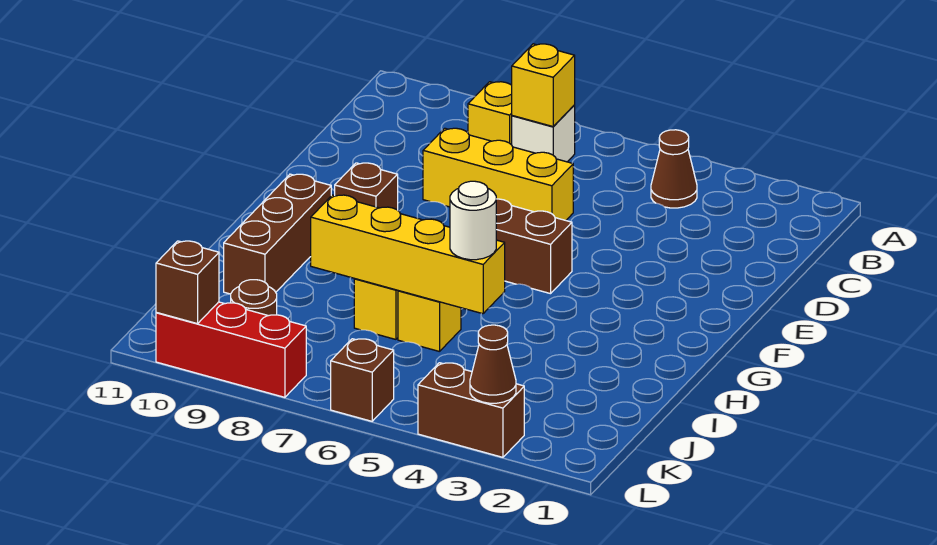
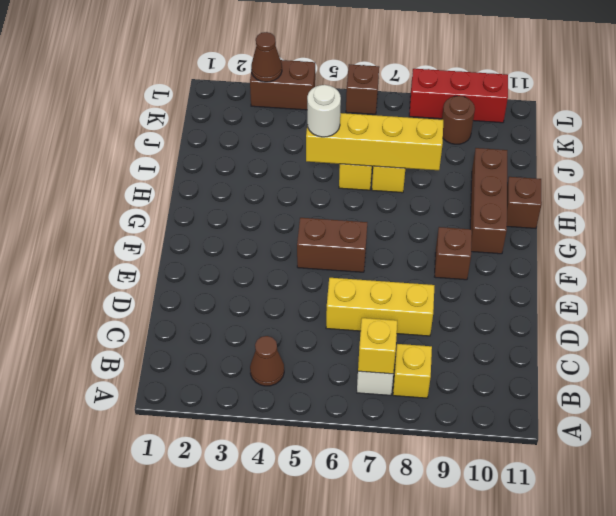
brown brick L10 level 2 -> brown brick H11 level 1

